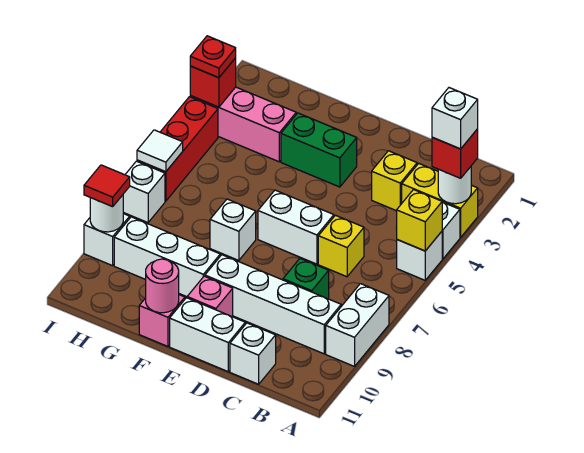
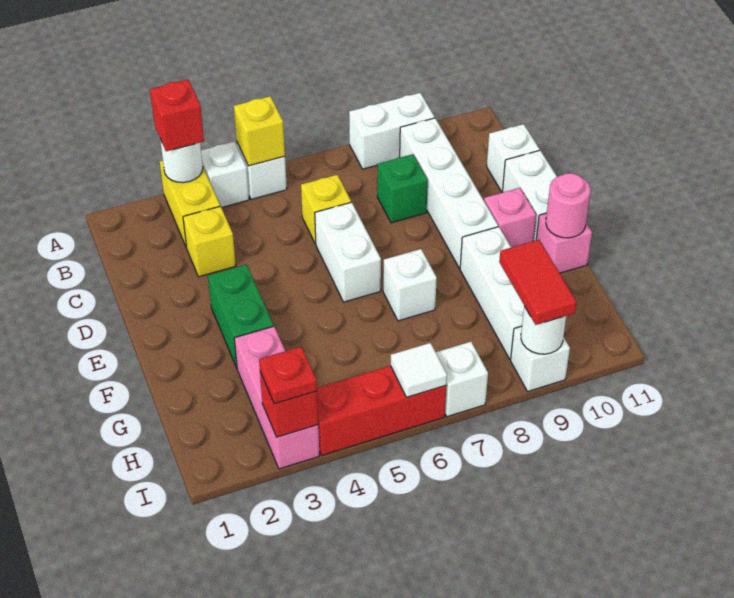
white brick A3 level 4 -> none
red tile I9 level 3 -> red tile H9:I9 level 3

